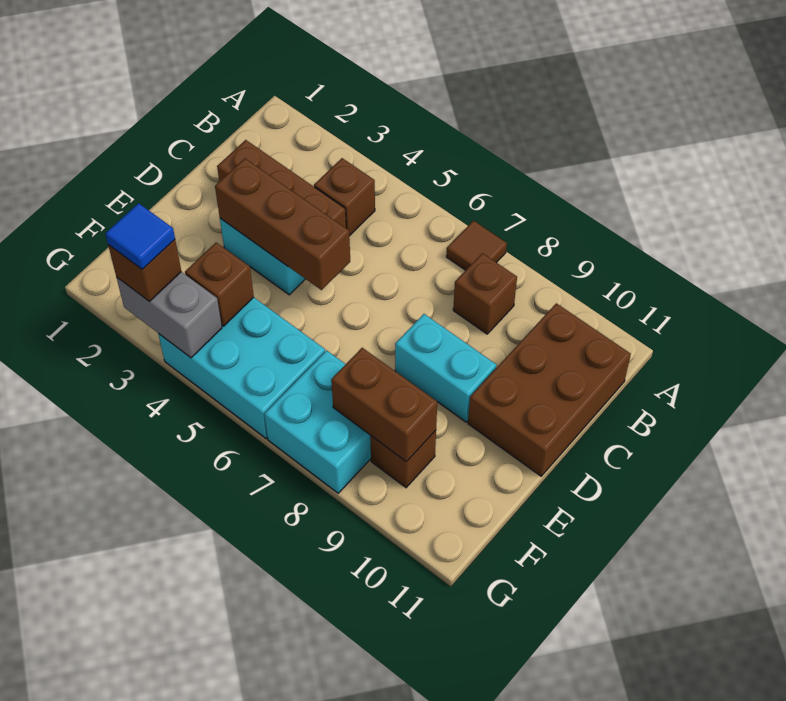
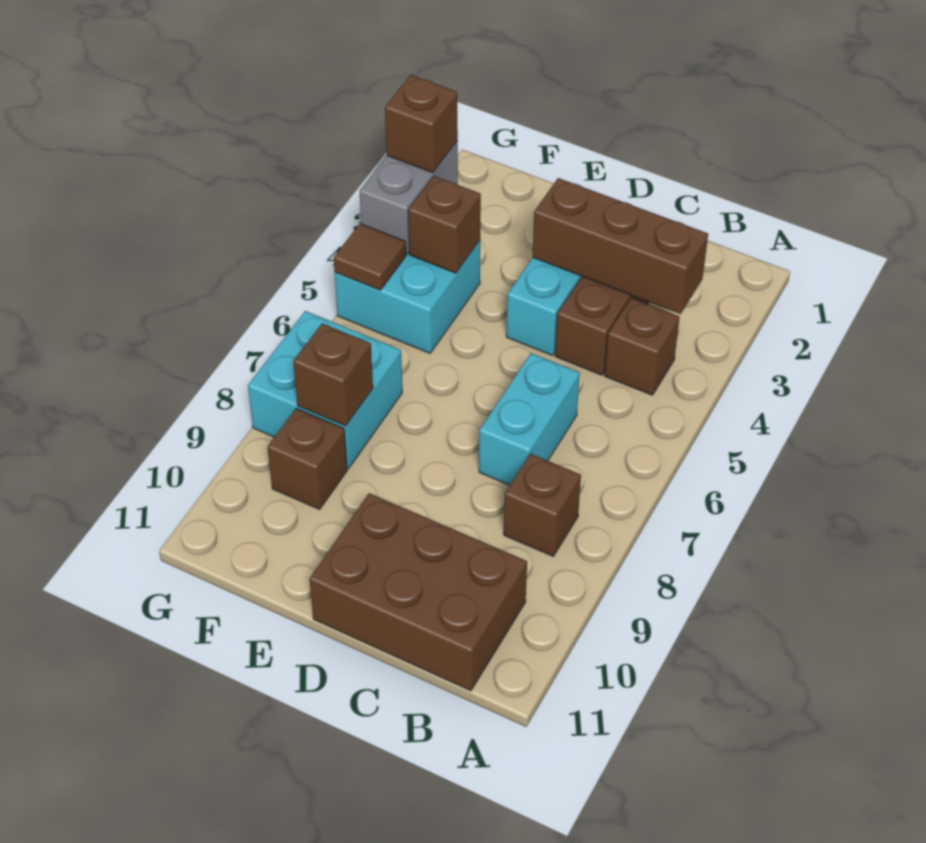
brown tile A7 level 1 -> brown tile G5 level 2
brown brick D3:D5 level 2 -> brown brick B3:D3 level 2
cyan brick D8:D9 level 1 -> cyan brick C6:C7 level 1
cyan brick F4:G6 level 1 -> cyan brick F4:G5 level 1
brown brick F8:F9 level 2 -> brown brick F8 level 2
blue tile G3 level 4 -> none

